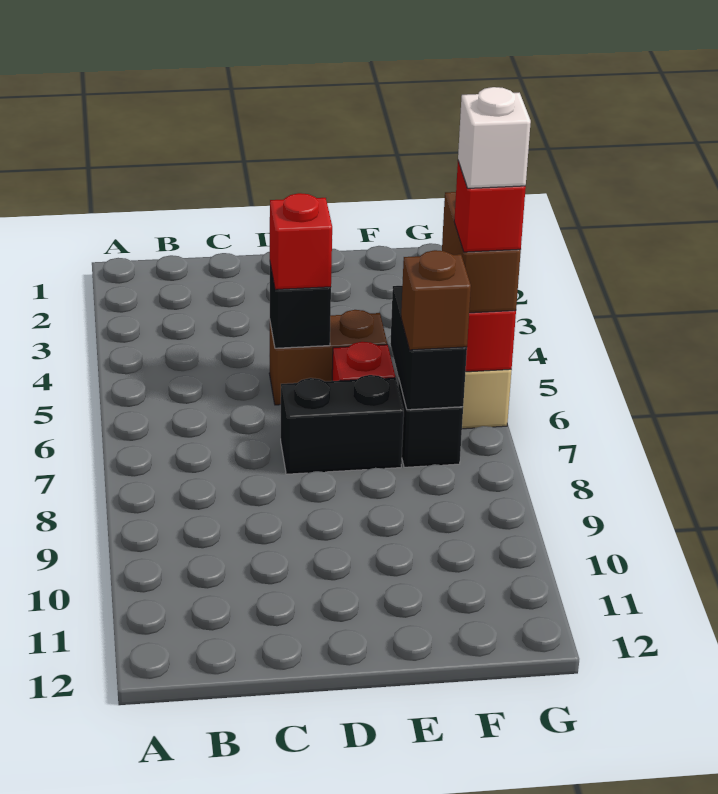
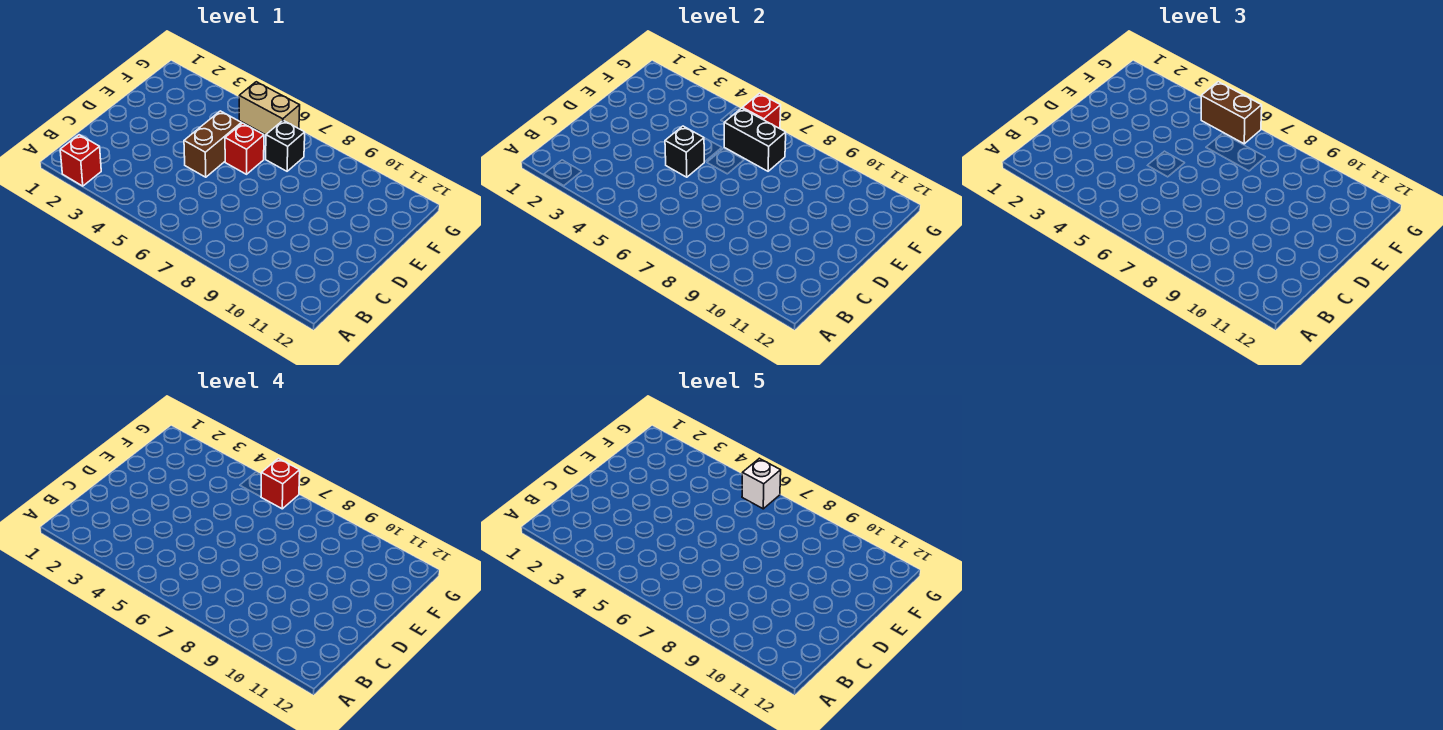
red brick D5 level 3 -> red brick A2 level 1
black brick D7:E7 level 1 -> none
brown brick F7 level 3 -> none

